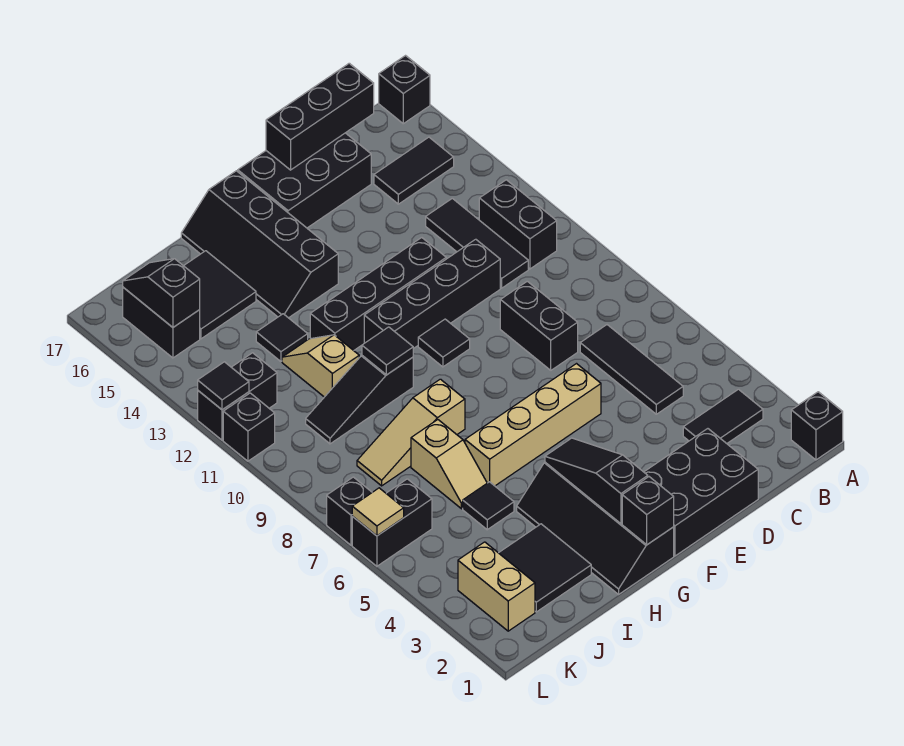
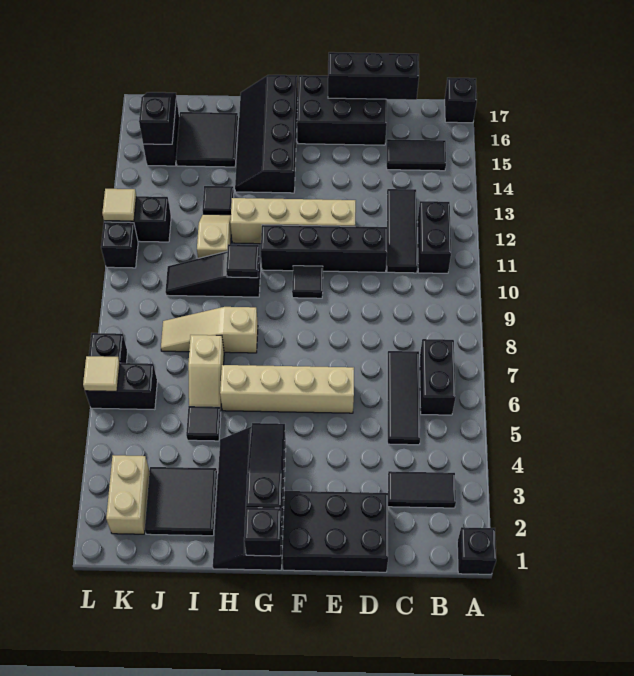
black brick D8:D9 level 1 -> black brick B6:B7 level 1
black brick E12:H12 level 1 -> tan brick E12:H12 level 1
black tile L12 level 2 -> tan tile L12 level 2

